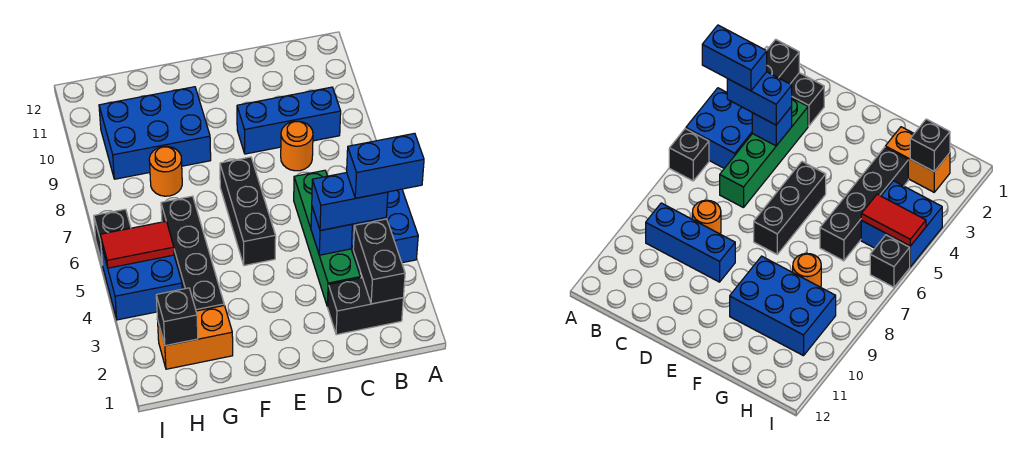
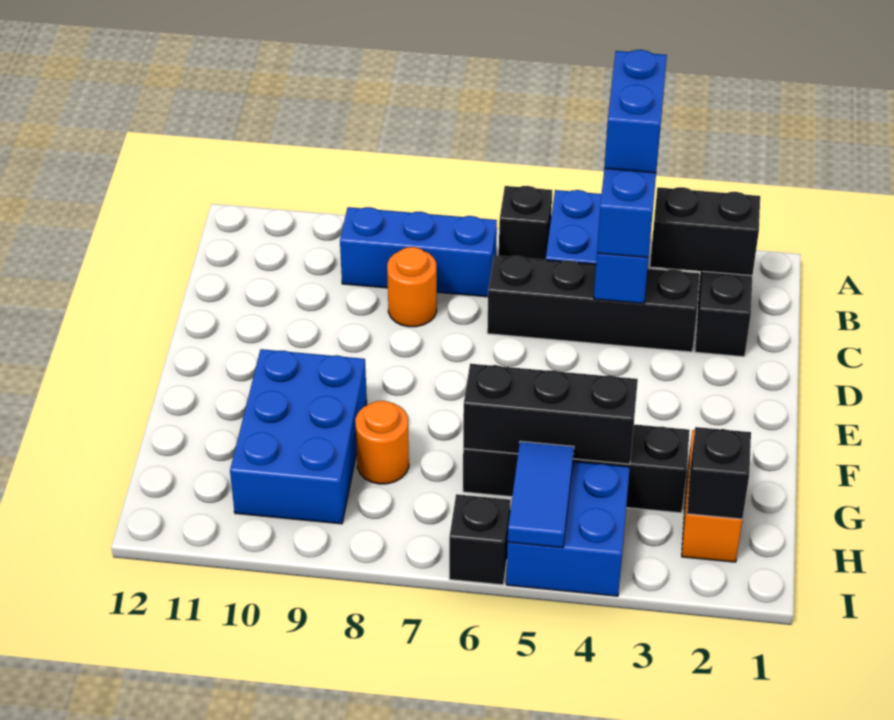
blue brick B9:D9 level 1 -> blue brick B7:B9 level 1
green brick C3:C6 level 1 -> black brick C3:C6 level 1
black brick E5:E7 level 1 -> black brick G4:G6 level 2
red tile H5:I5 level 2 -> blue tile H5:I5 level 2

